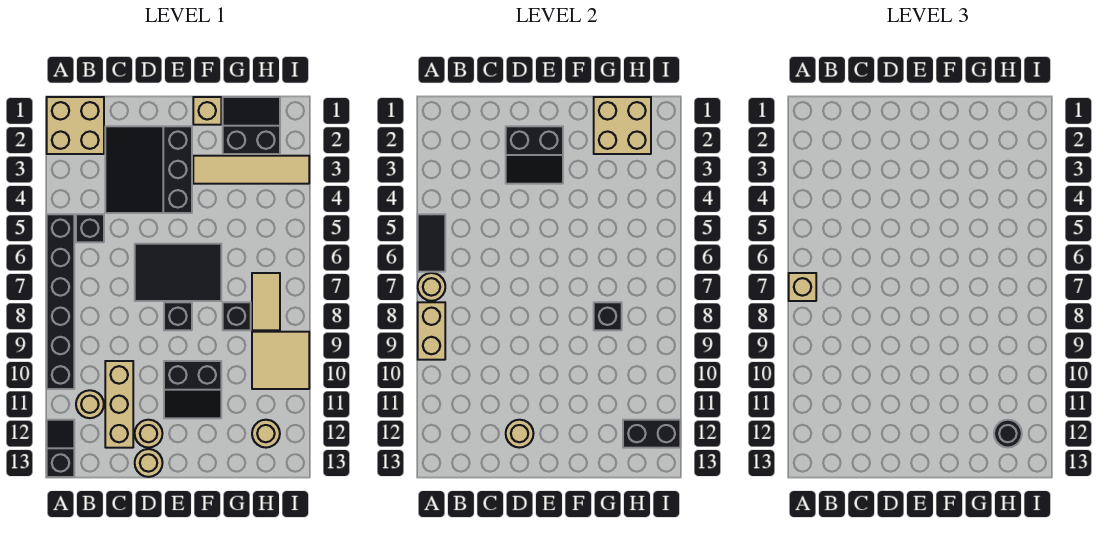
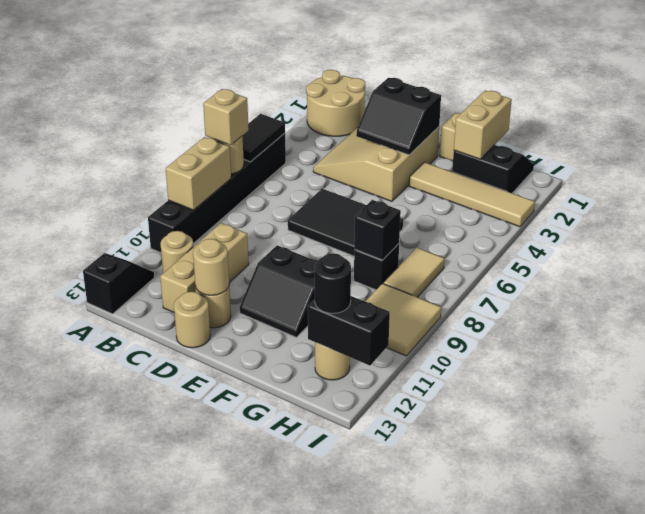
tan brick A1:B2 level 1 -> tan round brick A1:B2 level 1
black brick B5 level 1 -> none
black slope C2:E4 level 1 top E -> tan slope C2:E4 level 1 top E
black brick E8 level 1 -> none
tan brick G1:H2 level 2 -> tan brick G1:G2 level 2

